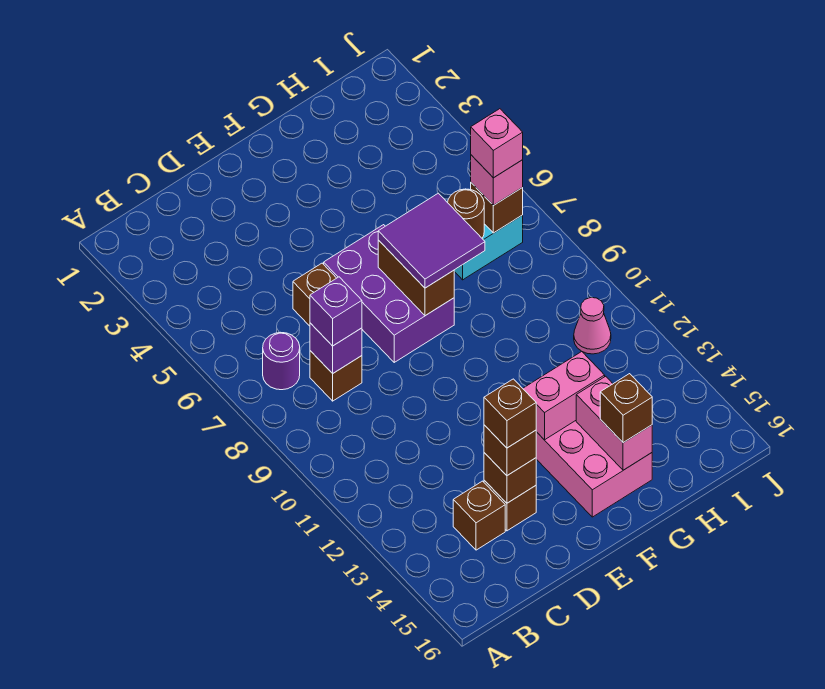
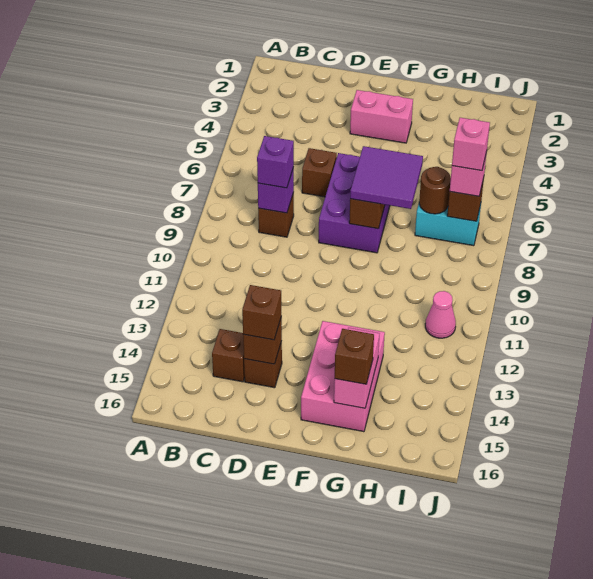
purple round brick B7 level 1 -> none
brown brick D14 level 4 -> none
pink brick F13:G13 level 2 -> pink brick E3:F3 level 1

